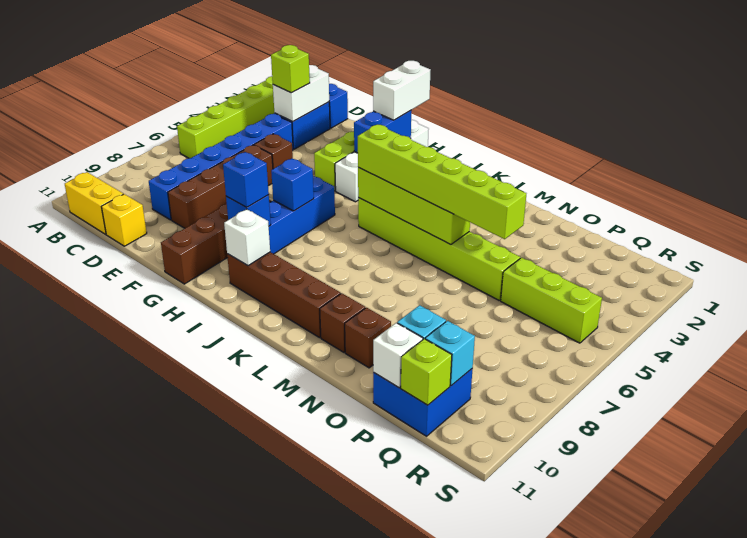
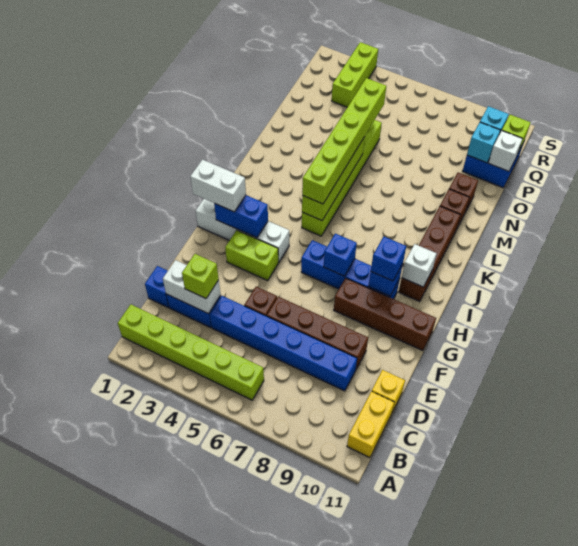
lime brick P5:R5 level 1 -> lime brick Q3:S3 level 1

